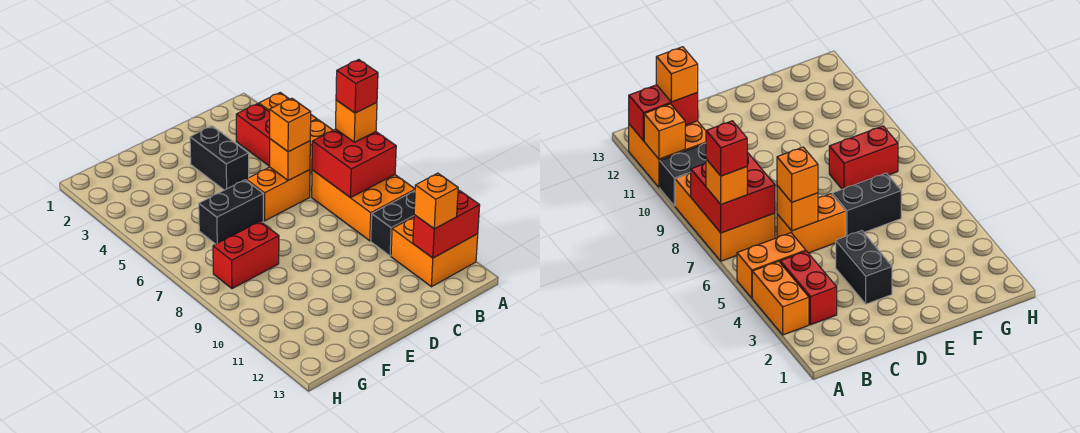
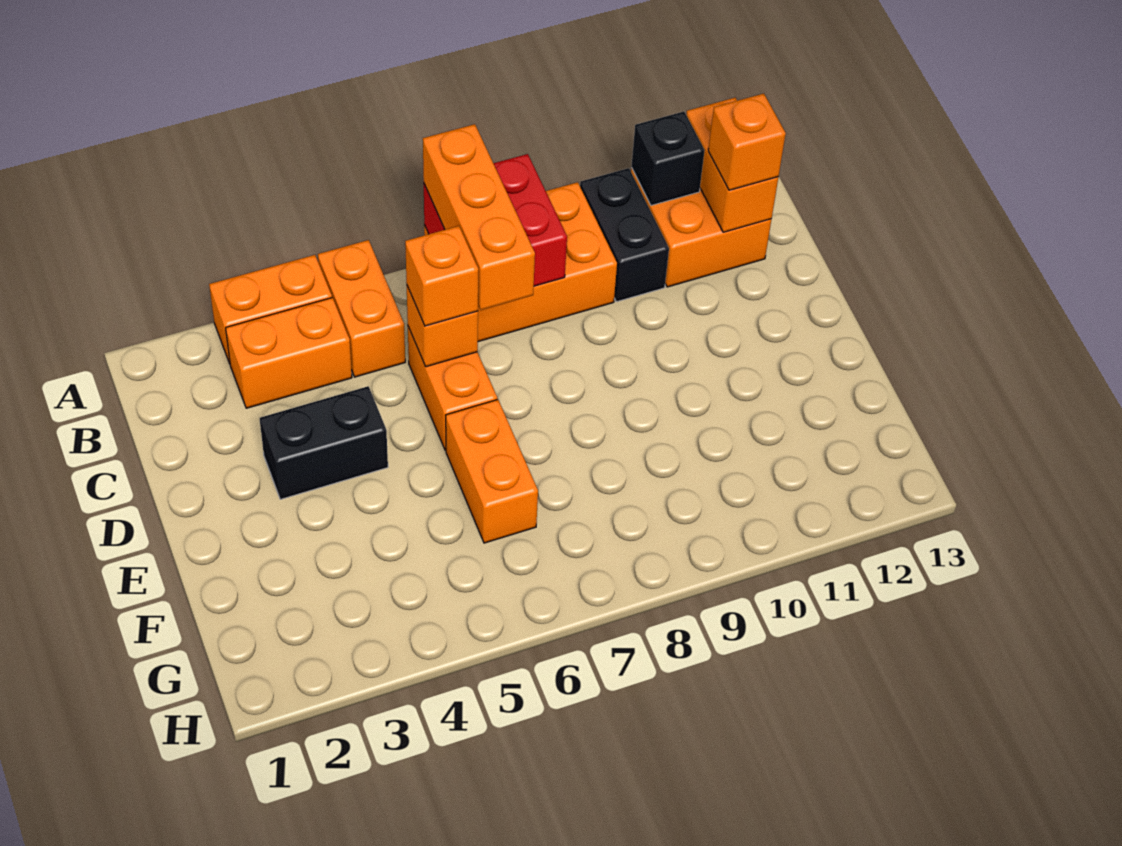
orange brick A7 level 3 -> orange brick A7:C7 level 3
red brick A7 level 4 -> none
orange brick A11 level 2 -> black brick A11 level 2
red brick A12:B12 level 2 -> orange brick A12:B12 level 2
red brick B3:B4 level 1 -> orange brick B3:B4 level 1
black brick E6:F6 level 1 -> orange brick E6:F6 level 1
red brick F8:G8 level 1 -> none

